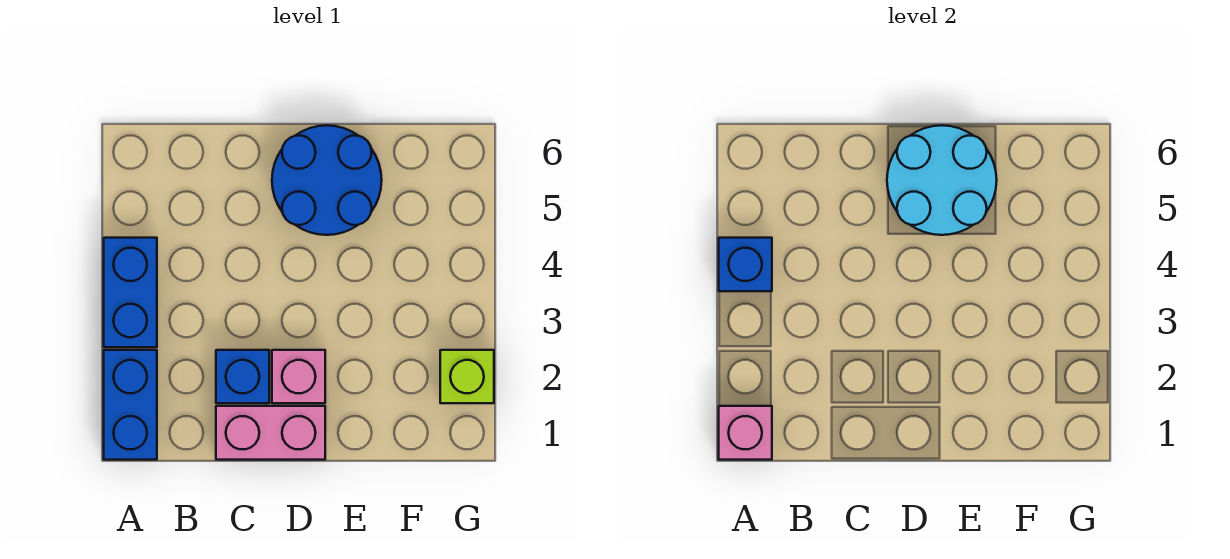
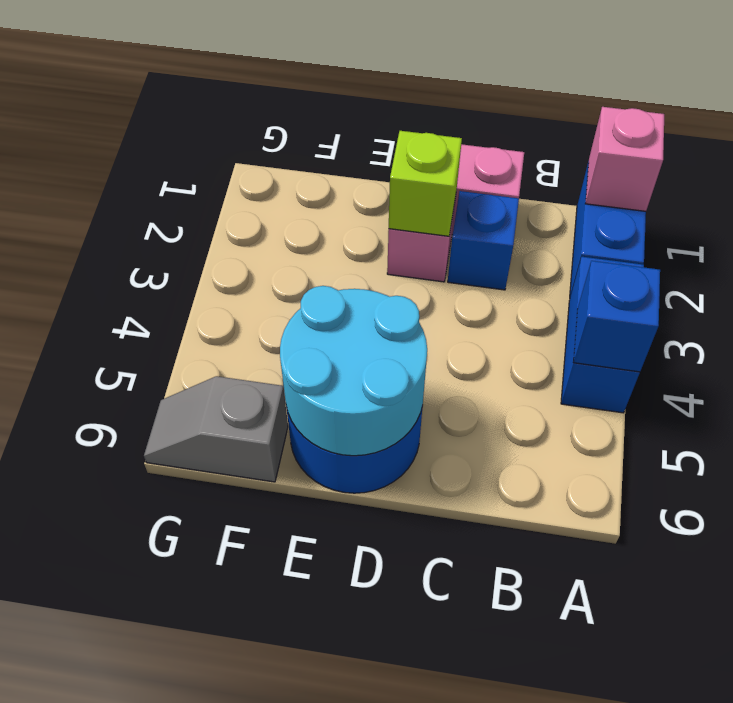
none -> grey slope F6:G6 level 1 top F
lime brick G2 level 1 -> lime brick D2 level 2

